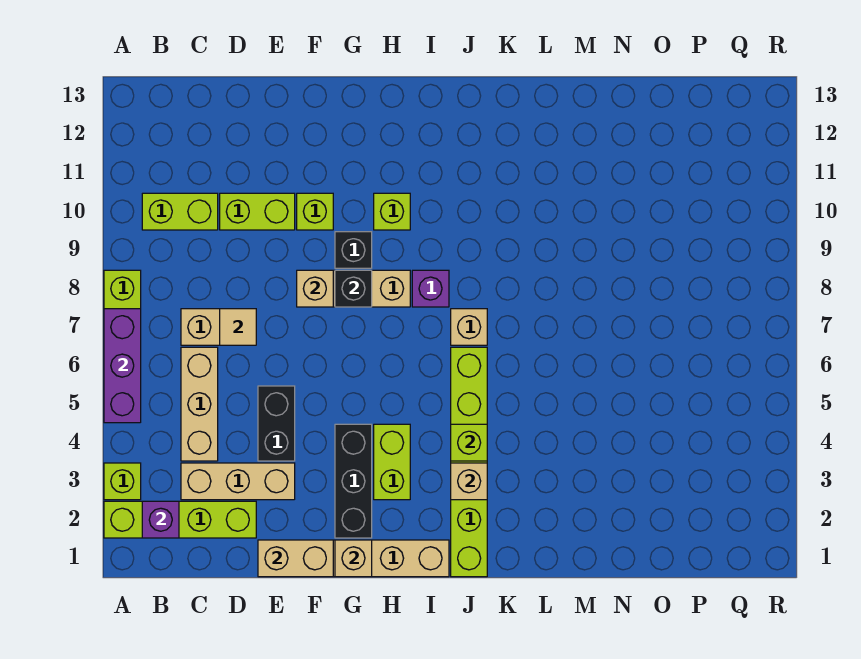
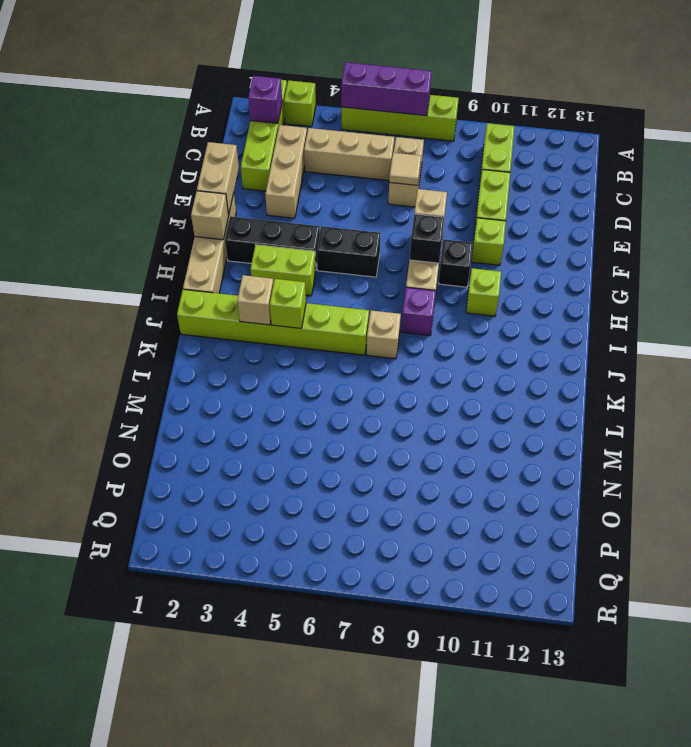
black brick E4:E5 level 1 -> black brick G5:G6 level 1

